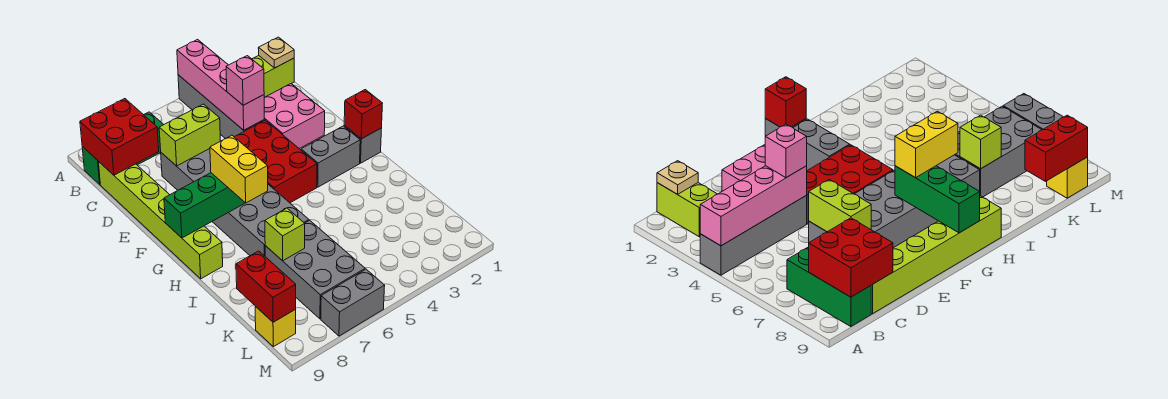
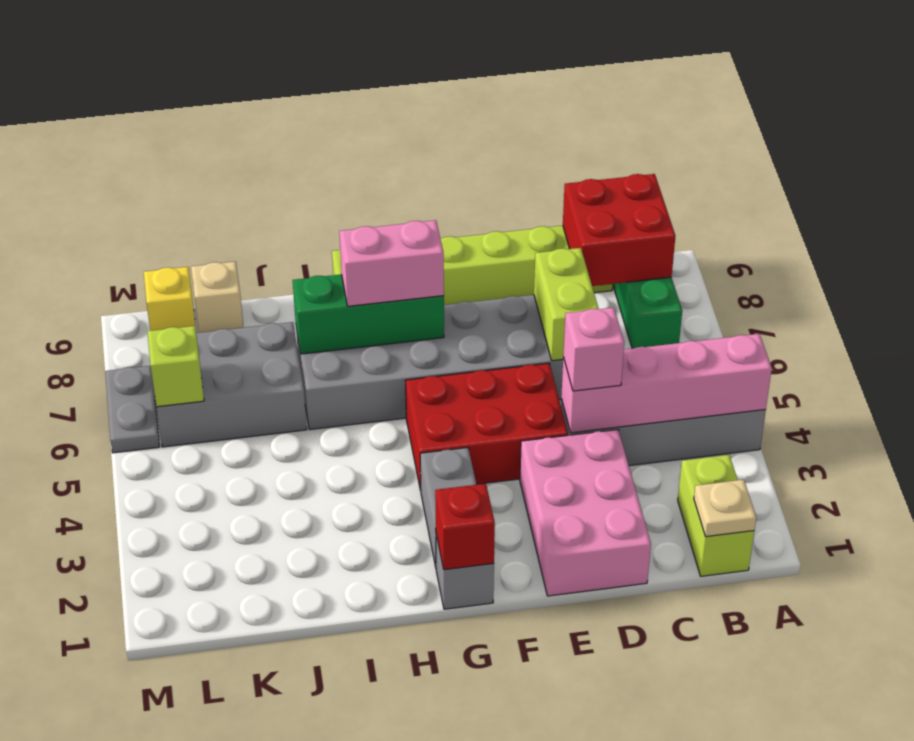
pink brick D2:E3 level 1 -> pink brick D1:E3 level 1
green brick G7:G9 level 2 -> green brick G7:I7 level 2
yellow brick G7:H7 level 3 -> pink brick G7:H7 level 3
lime brick J7 level 2 -> lime brick L6 level 2
none -> tan brick K9 level 1
red brick K9:L9 level 2 -> none
grey brick M6:M7 level 1 -> grey plate M6:M7 level 1

